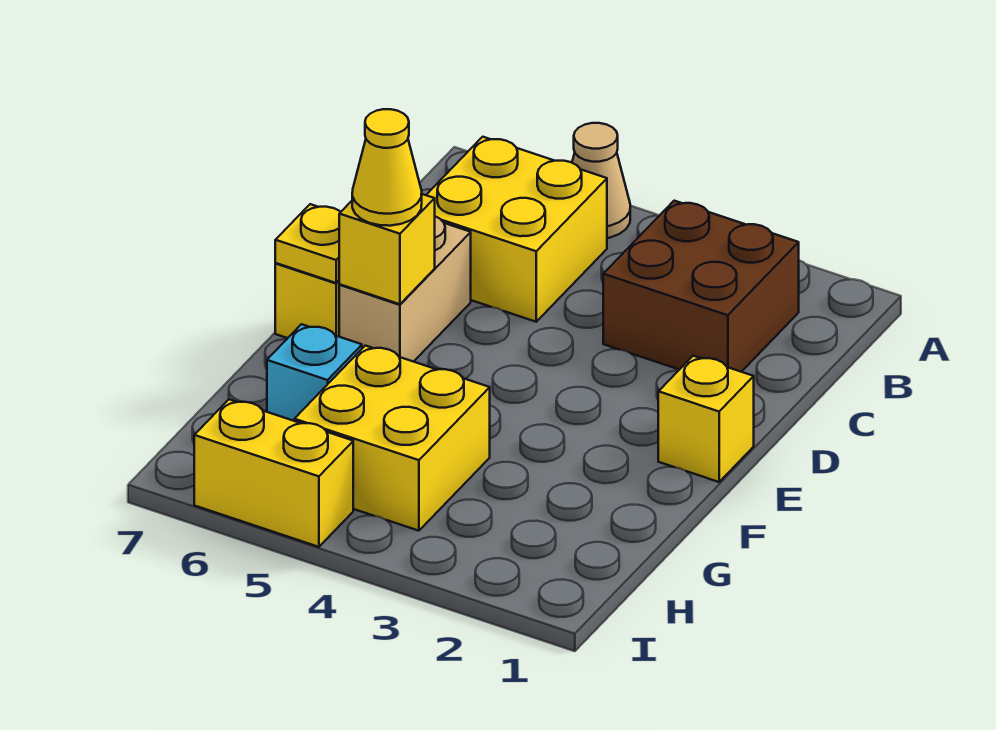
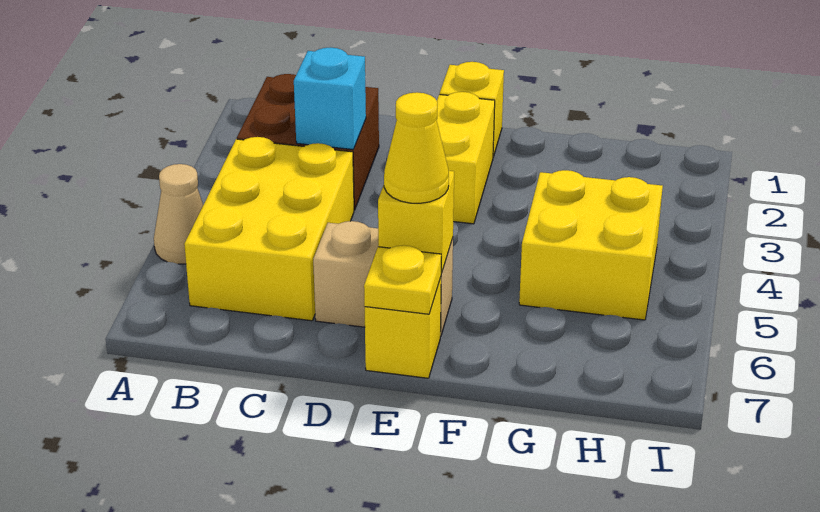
yellow brick B5:C6 level 1 -> yellow brick B4:C6 level 1
cyan brick G6 level 1 -> cyan brick C3 level 2
yellow brick I5:I6 level 1 -> yellow brick E2:E3 level 1

